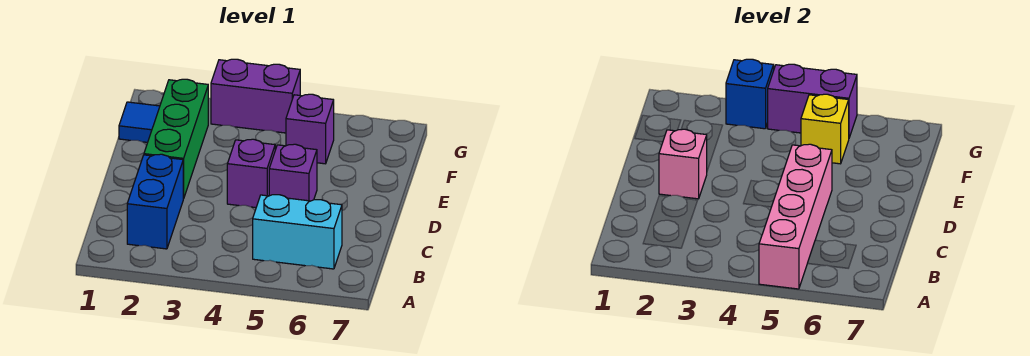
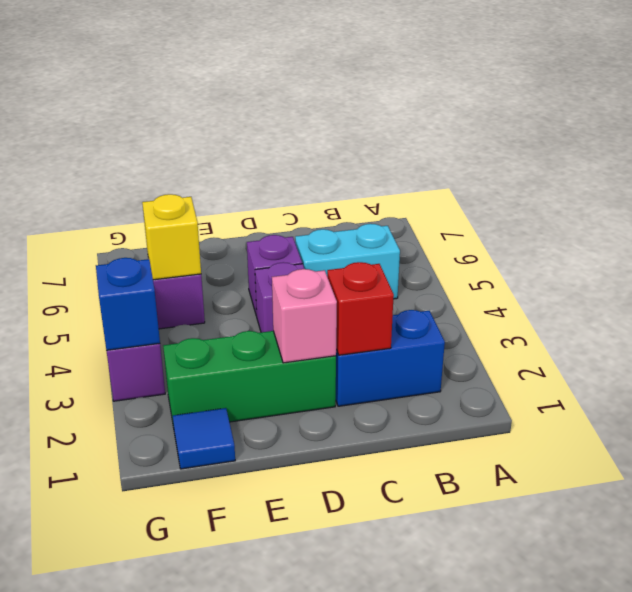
pink brick A5:D5 level 2 -> none
cyan brick B5:B6 level 1 -> cyan brick B5:C5 level 1
none -> red brick C2 level 2
purple brick G4:G5 level 2 -> none

